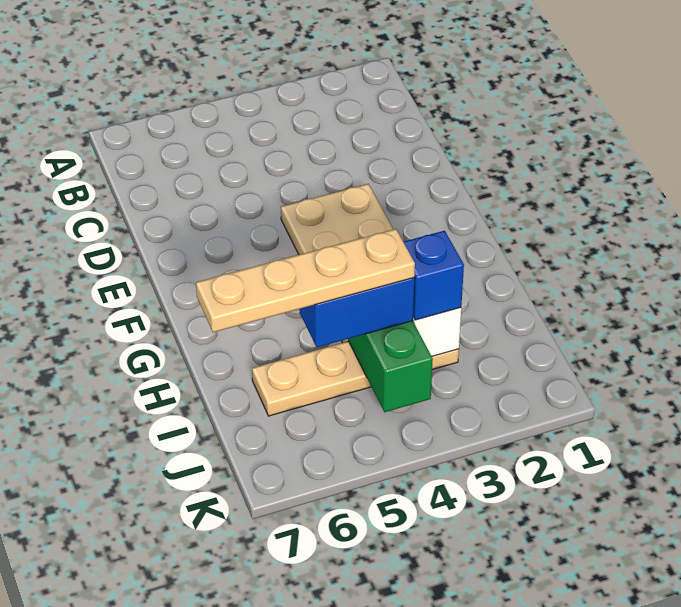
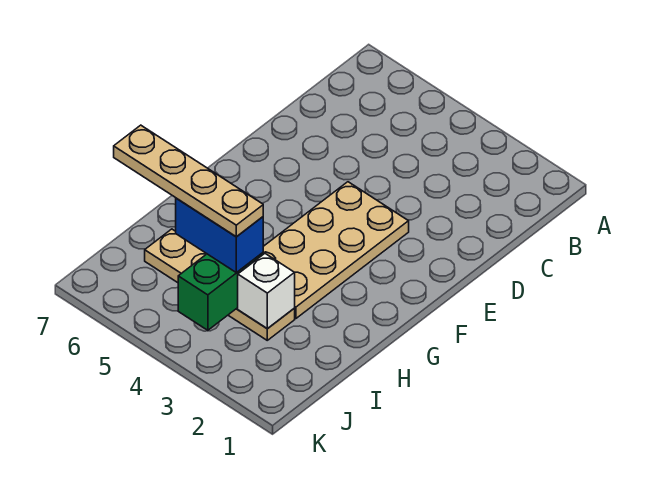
blue brick I3 level 3 -> none

